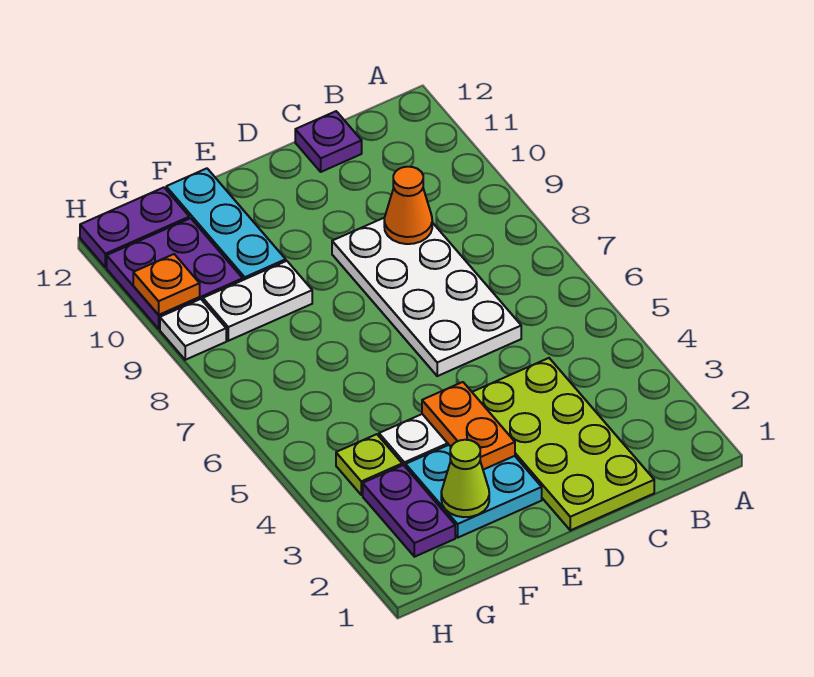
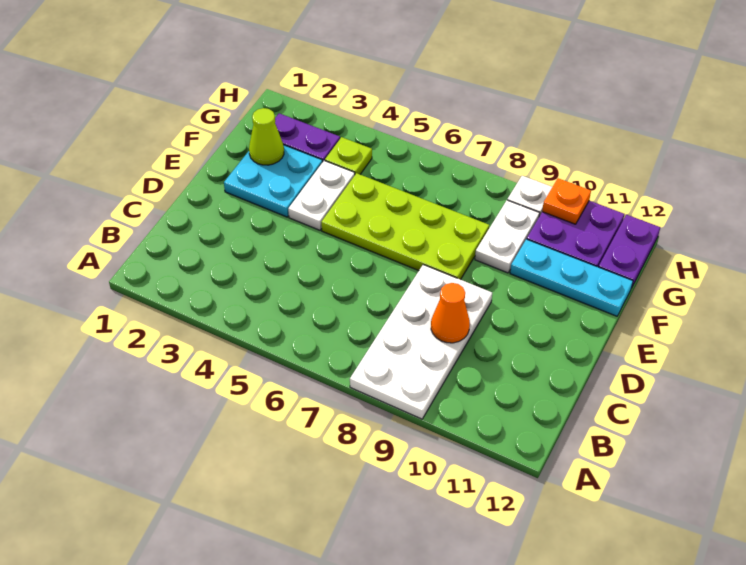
lime plate C1:D4 level 1 -> lime plate E5:F8 level 1
white plate C6:D9 level 1 -> white plate A8:D9 level 1
purple plate C12 level 1 -> none
orange plate E3:E4 level 2 -> none

